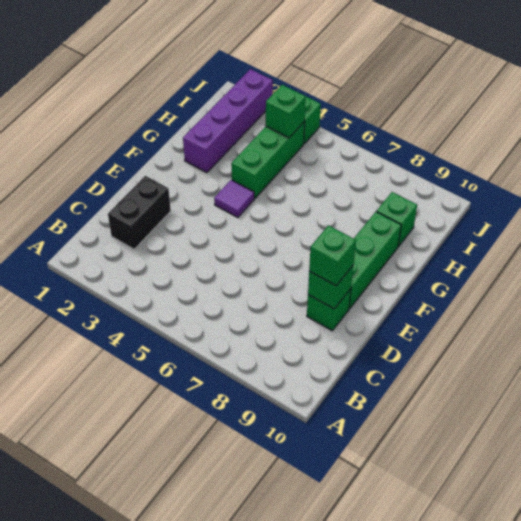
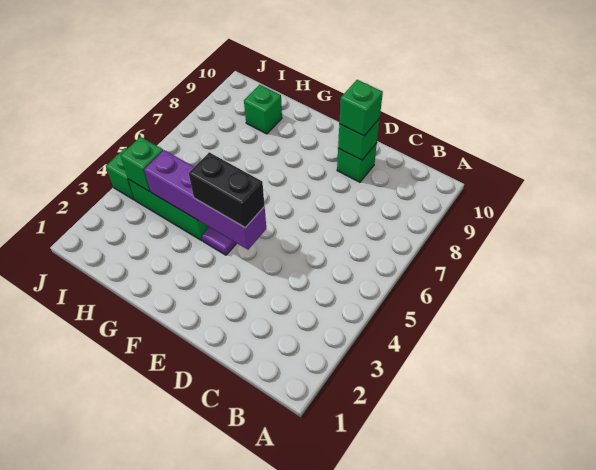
black brick C2:D2 level 1 -> black brick E4:F4 level 3
green brick E9:G9 level 1 -> none
purple brick G2:J2 level 1 -> purple brick E4:H4 level 2

